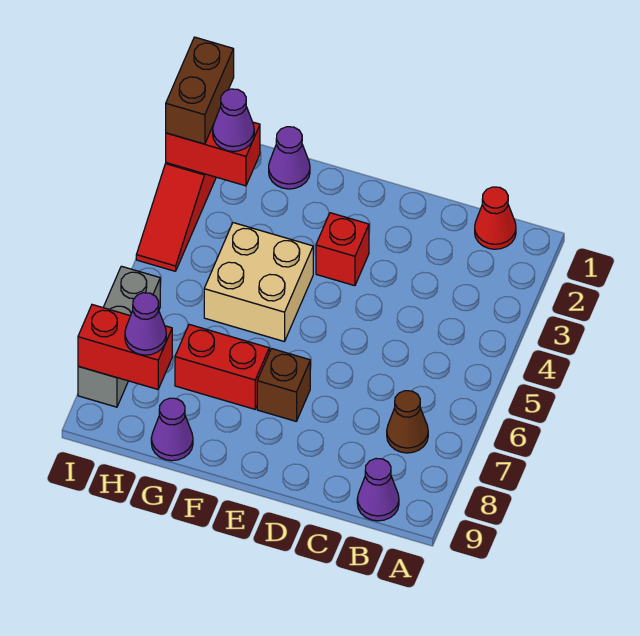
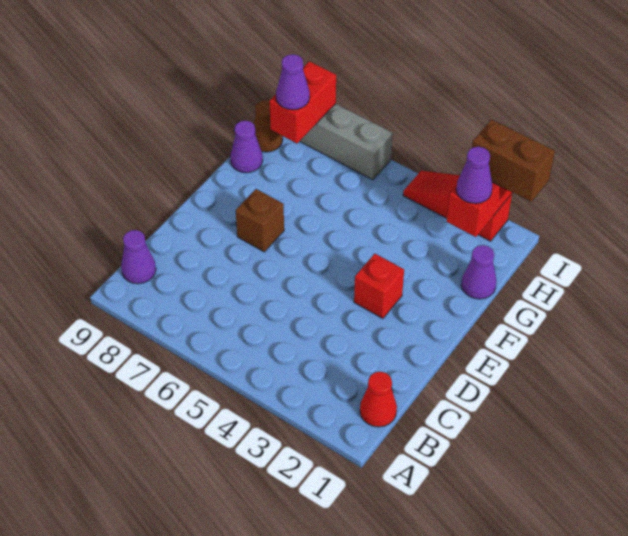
brown cone B7 level 1 -> brown cone H9 level 1
tan brick F4:G5 level 1 -> none
red brick F7:G7 level 1 -> none

